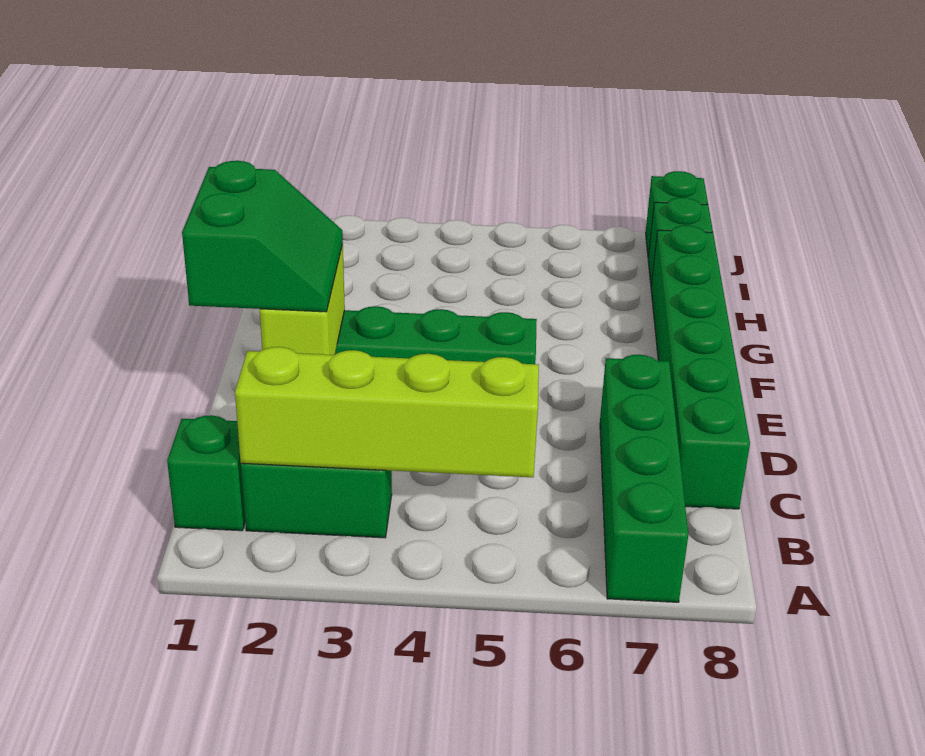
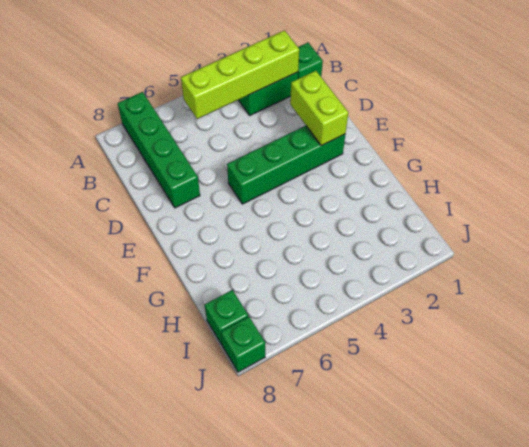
green brick C8:H8 level 1 -> none
green slope D1:E2 level 3 top 1 -> none

